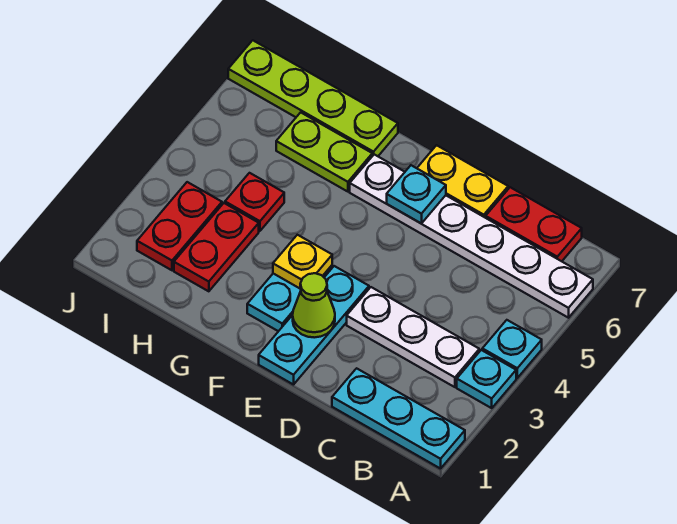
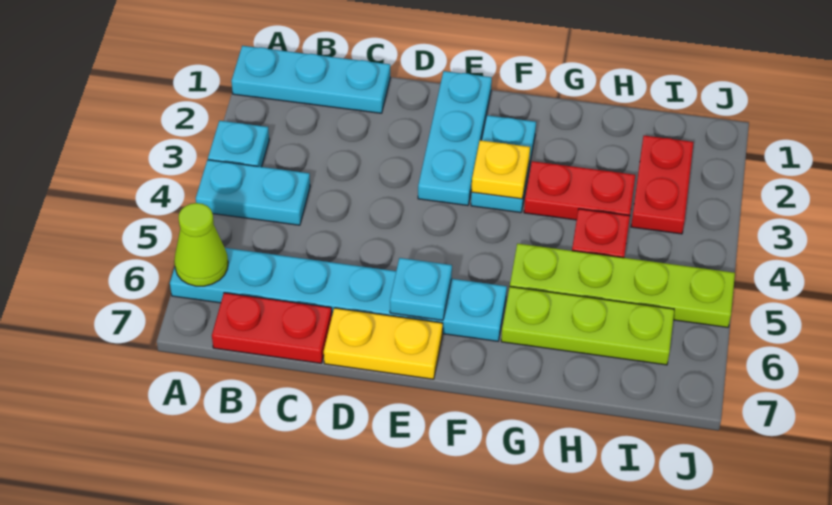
cyan plate A4 level 1 -> cyan plate A4:B4 level 1
white plate A6:F6 level 1 -> cyan plate A6:F6 level 1
white plate B3:D3 level 1 -> none
lime cone E2 level 2 -> lime cone A6 level 2
lime plate G6:H6 level 1 -> lime plate G6:I6 level 1
lime plate G7:J7 level 1 -> lime plate G5:J5 level 1
red plate H2:H3 level 1 -> red plate G3:H3 level 1

